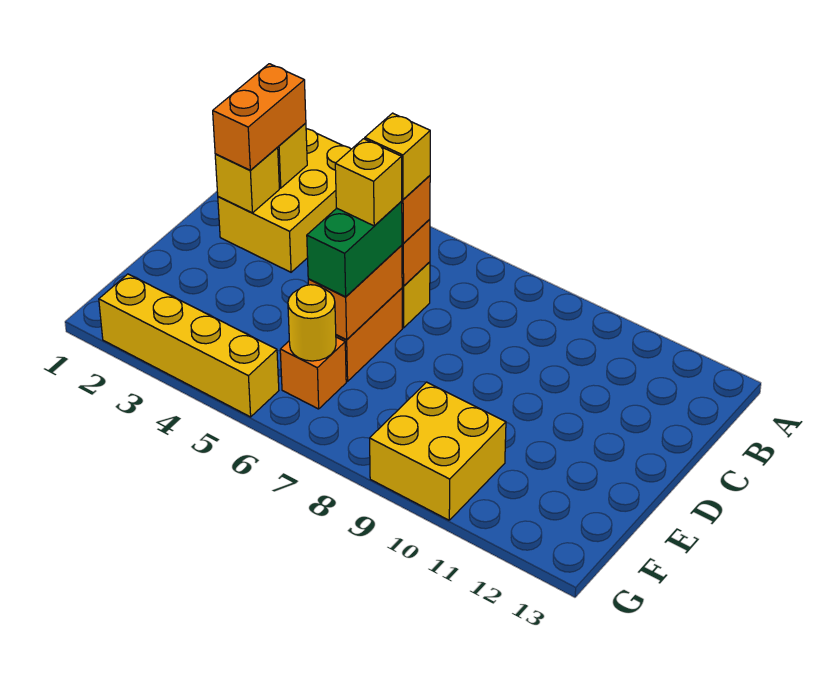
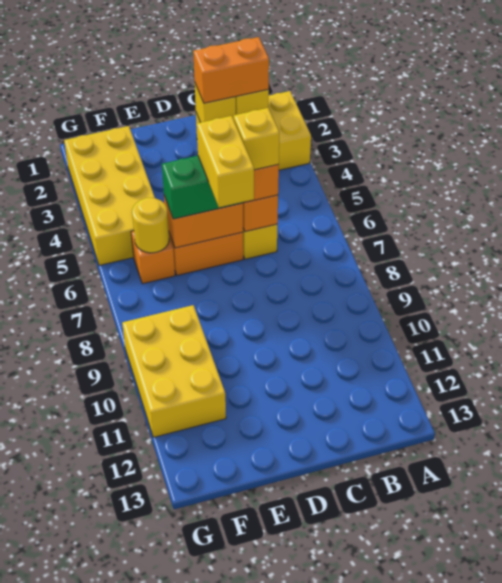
yellow brick D6 level 4 -> yellow brick D6:D7 level 4
yellow brick F9:G10 level 1 -> yellow brick F9:G11 level 1
yellow brick G2:G5 level 1 -> yellow brick F2:G5 level 1

